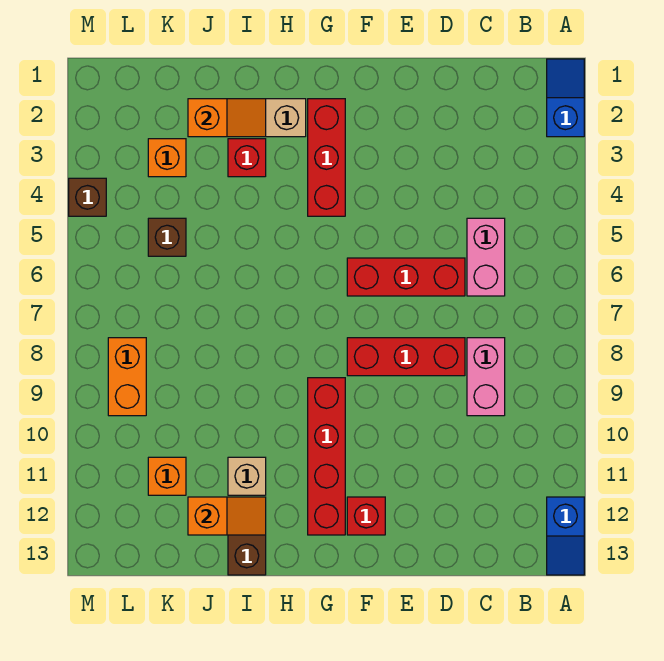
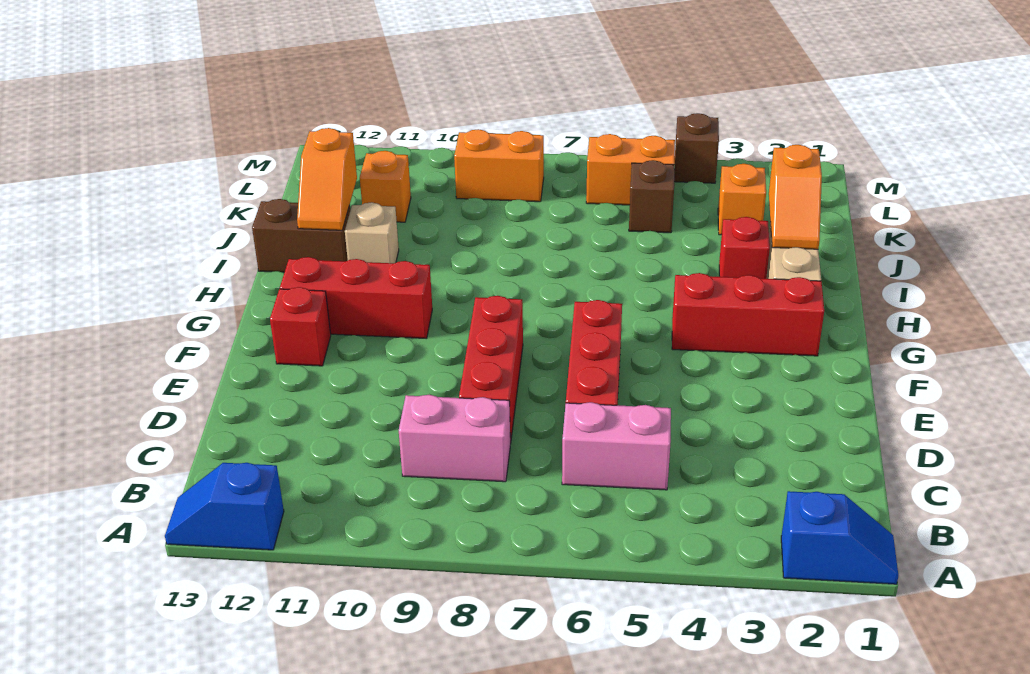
red brick G9:G12 level 1 -> red brick G10:G12 level 1
none -> orange brick L5:L6 level 1

